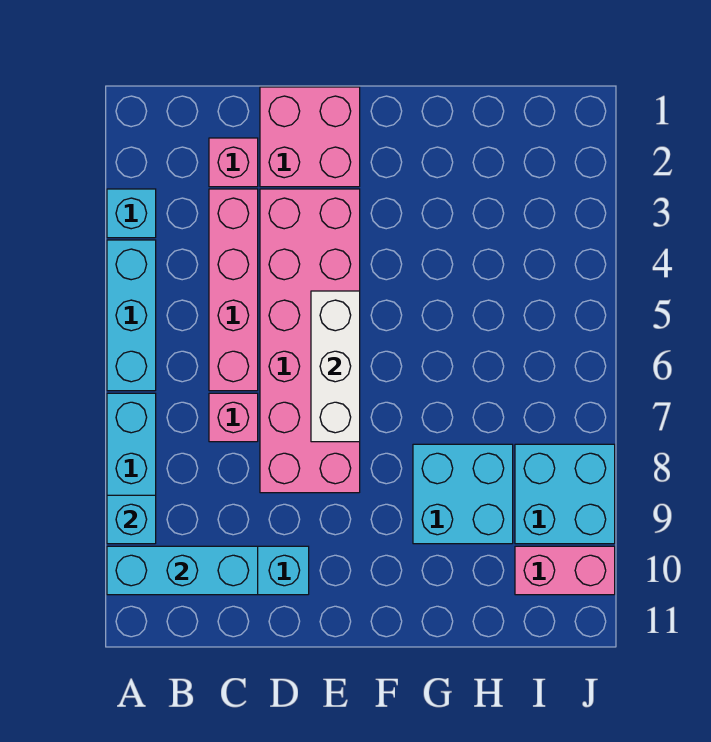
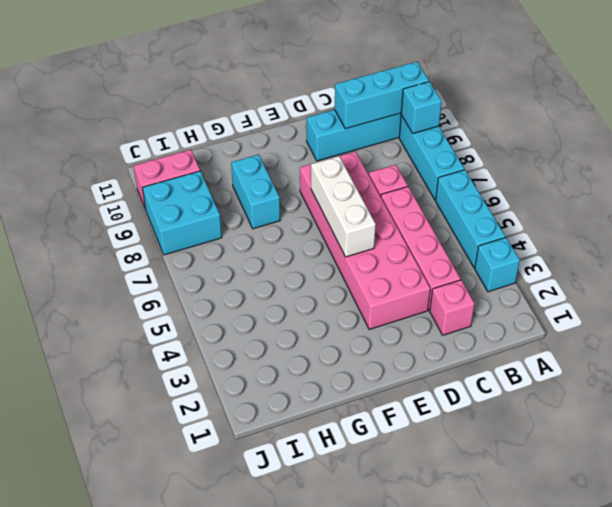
pink brick D1:E2 level 1 -> none
cyan brick G8:H9 level 1 -> cyan brick G8:G9 level 1

